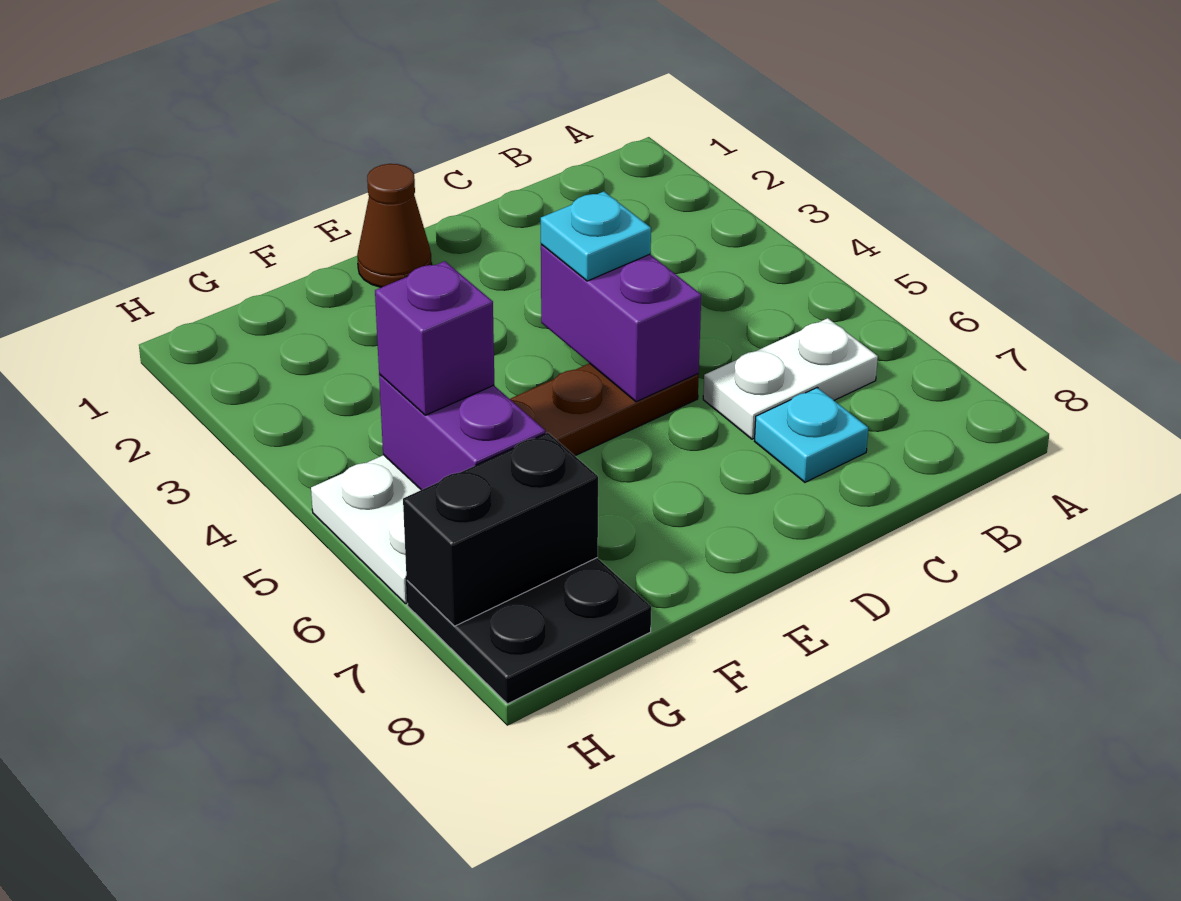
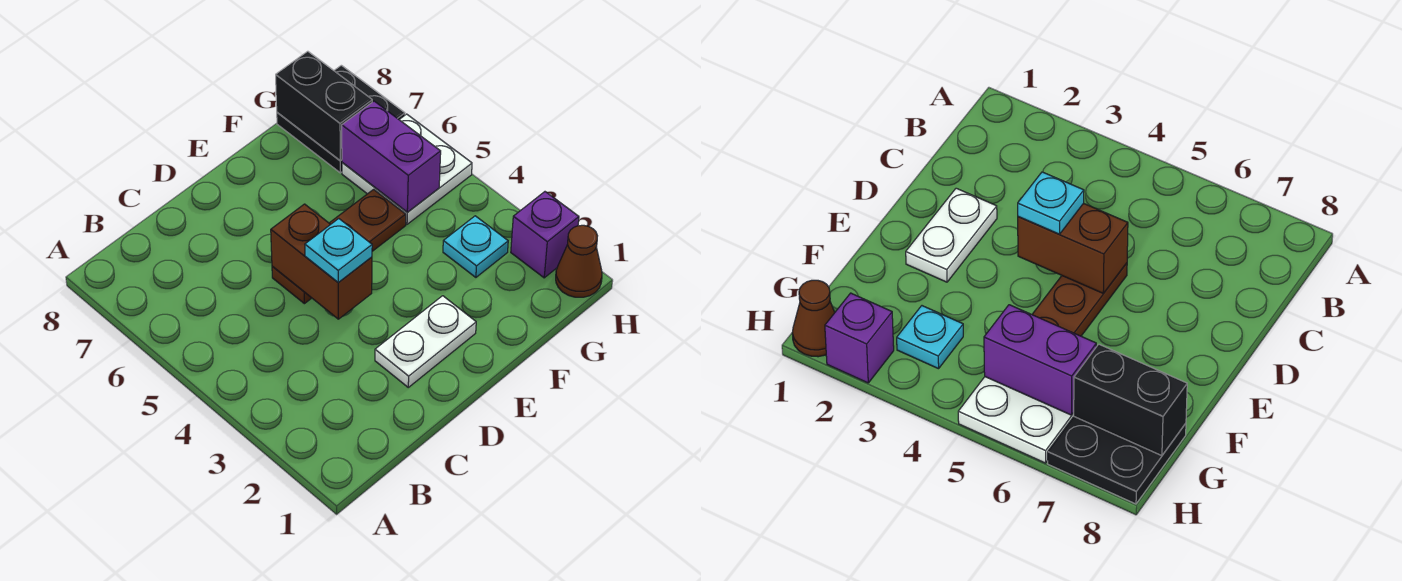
white plate B6:C6 level 1 -> white plate D2:E2 level 1
cyan plate C7 level 1 -> cyan plate G3 level 1
purple brick D4:D5 level 2 -> brown brick D4:D5 level 2
brown cone E1 level 1 -> brown cone H1 level 1
purple brick G5 level 3 -> purple brick H2 level 1
black brick G7:H7 level 2 -> black brick G7:G8 level 2

